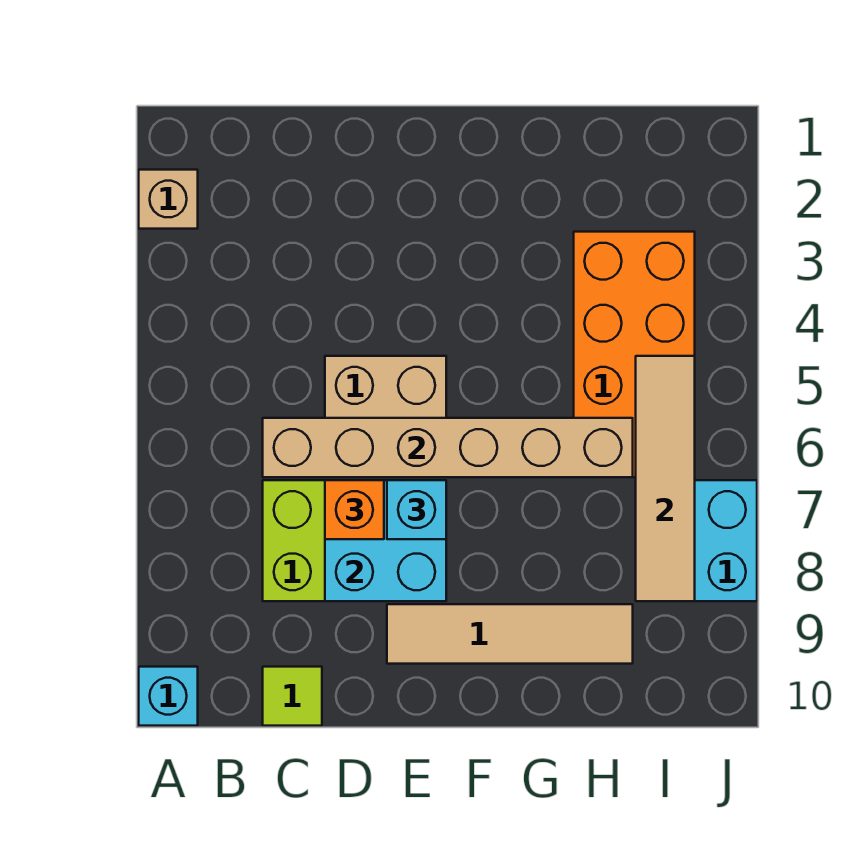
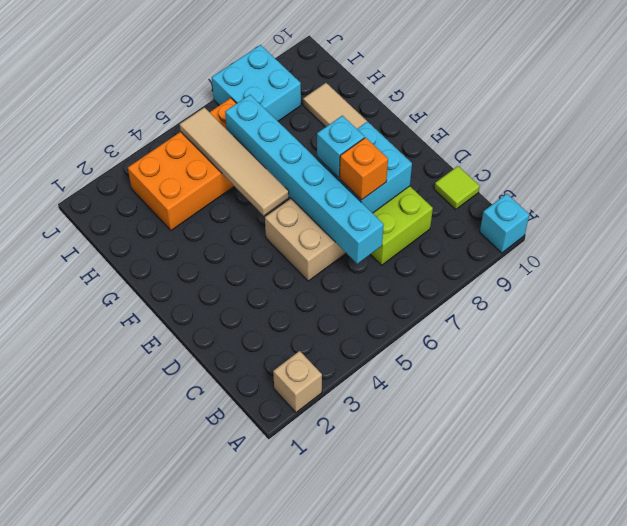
tan brick C6:H6 level 2 -> cyan brick C6:H6 level 2
tan tile I5:I8 level 2 -> tan tile F5:I5 level 2

